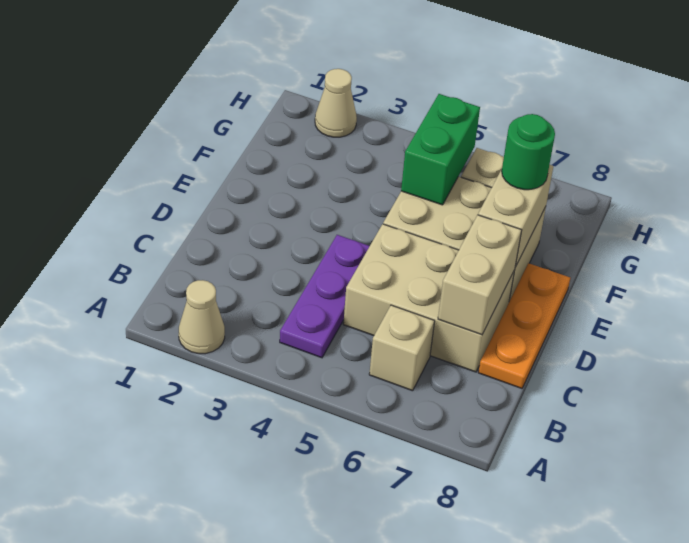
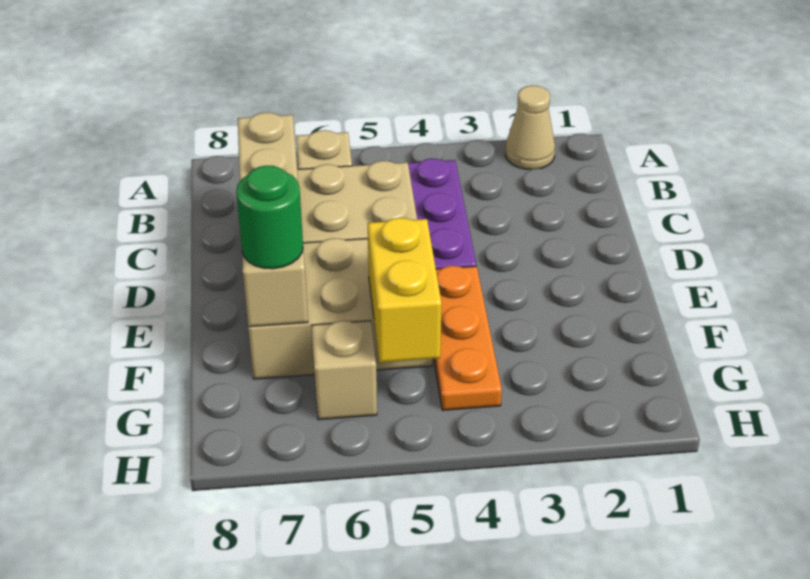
orange plate C8:E8 level 1 -> orange plate E4:G4 level 1
green brick F5:G5 level 2 -> yellow brick F5:G5 level 2
tan cone H2 level 1 -> none

